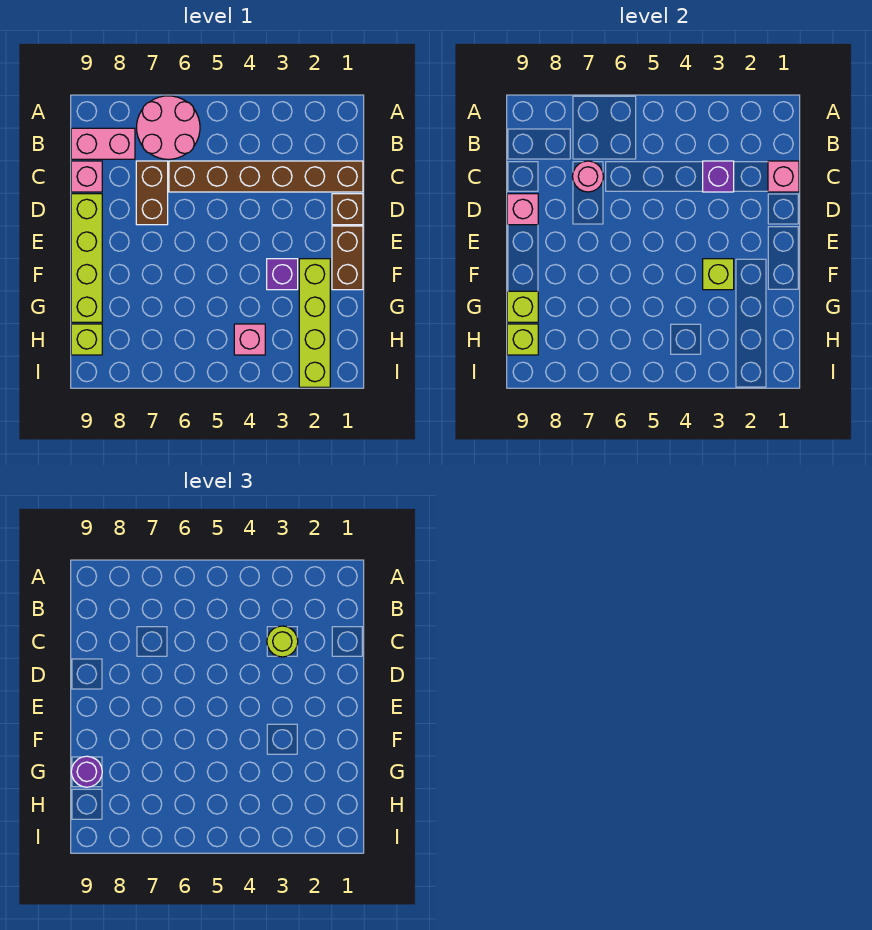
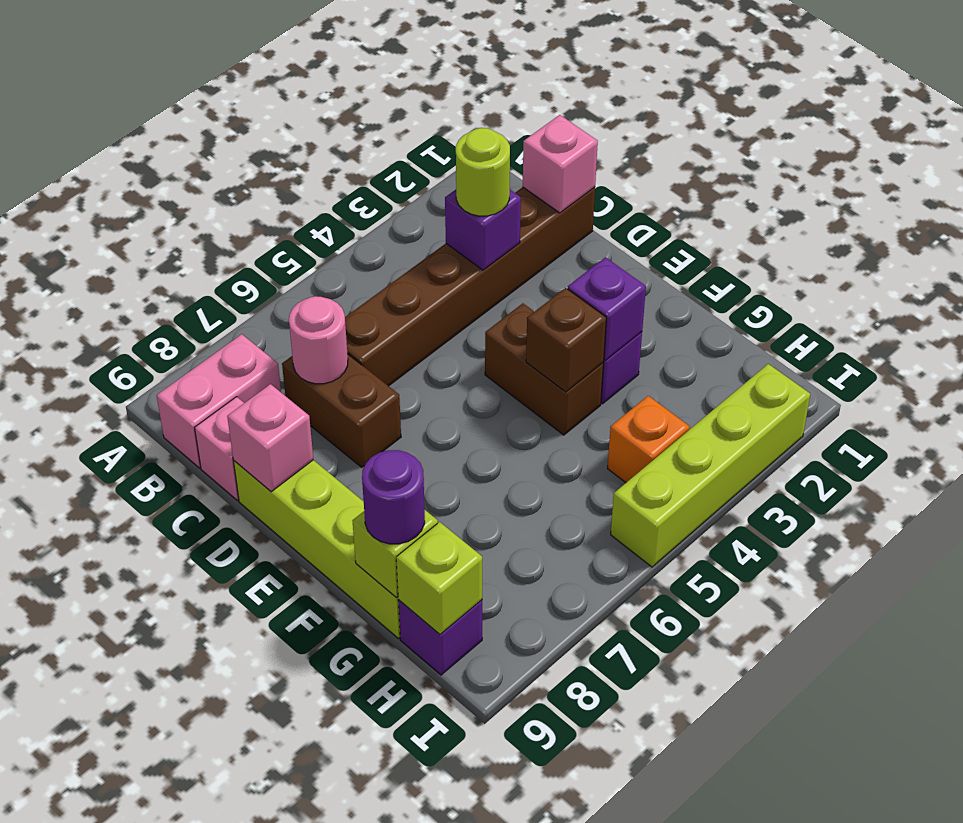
pink round brick A6:B7 level 1 -> none
brown brick D1 level 1 -> brown brick F4 level 2
brown brick E1:F1 level 1 -> brown brick E4:F4 level 1
lime brick F2:I2 level 1 -> lime brick I2:I5 level 1
lime brick F3 level 2 -> purple brick F3 level 2
pink brick H4 level 1 -> orange brick H4 level 1
lime brick H9 level 1 -> purple brick H9 level 1

